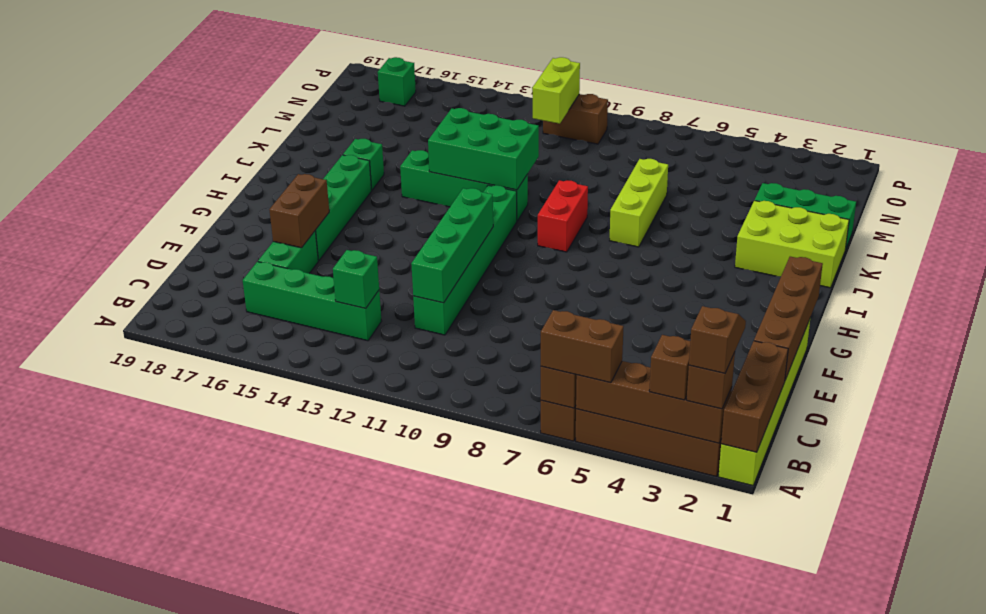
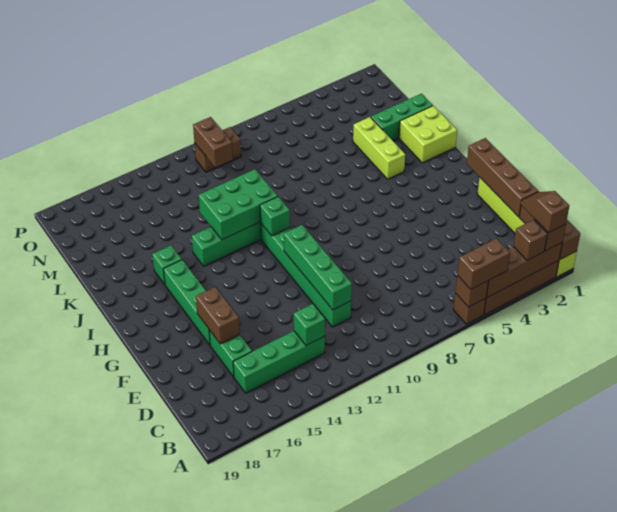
red brick I9:J9 level 1 -> none
lime brick J1:K3 level 1 -> lime brick J1:K2 level 1
lime brick J7:L7 level 1 -> lime brick J4:L4 level 1
lime brick N11:O11 level 2 -> brown brick N11:O11 level 2
green brick O17 level 1 -> green brick I11 level 2

